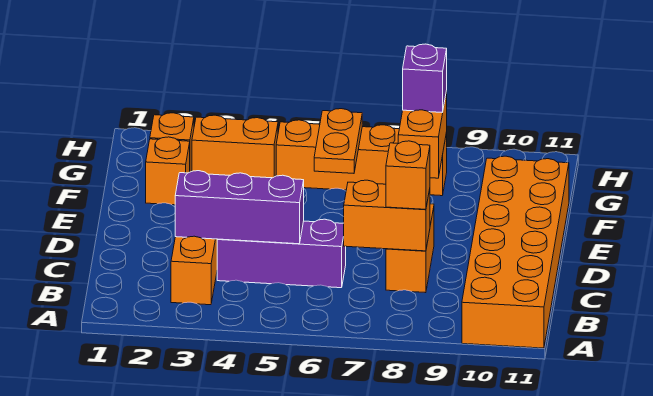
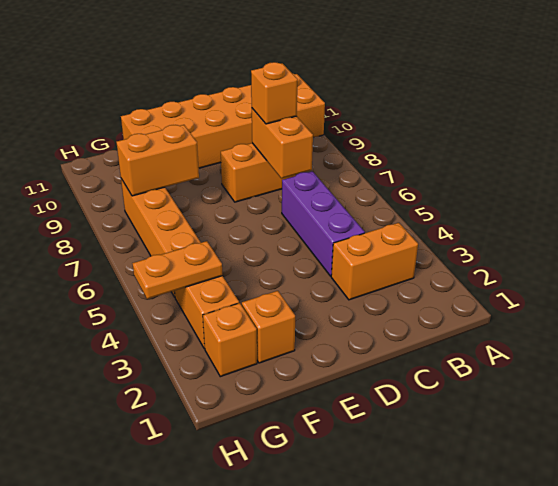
purple brick C3:C5 level 2 -> none
orange plate F6:G6 level 2 -> orange plate G4:H4 level 2
purple brick G8 level 3 -> none

